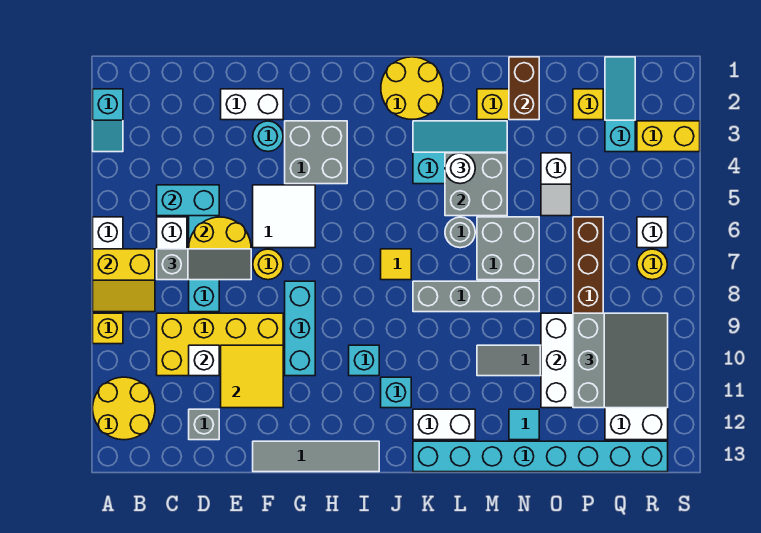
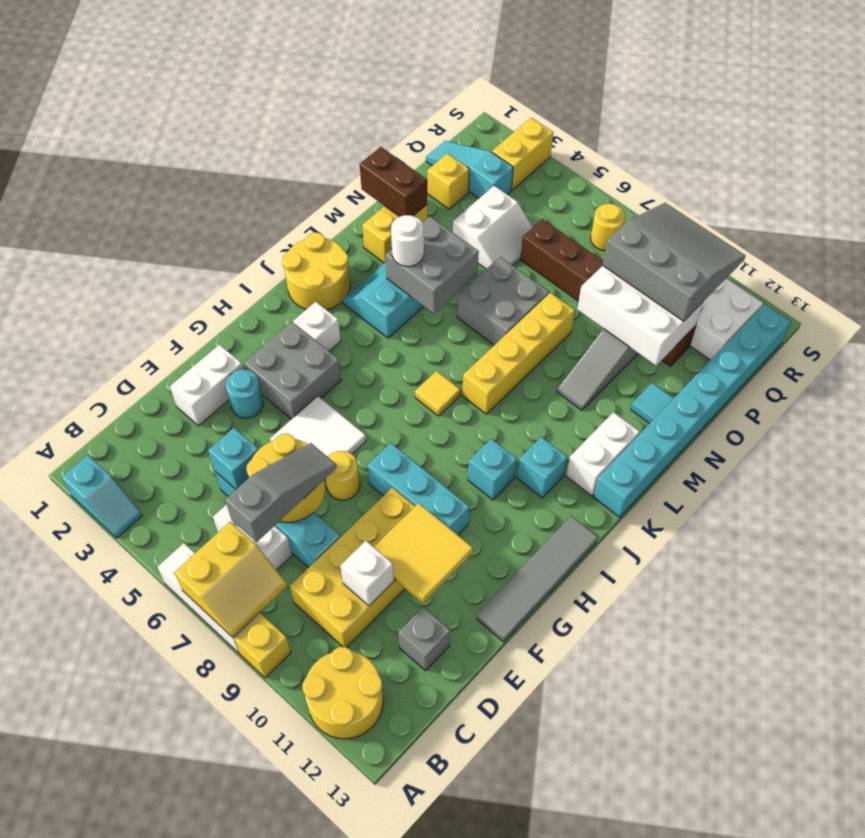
cyan brick C5:D5 level 2 -> cyan brick D5 level 2
grey brick K8:N8 level 1 -> yellow brick K8:N8 level 1
grey round brick L6 level 1 -> none
white slope O4:O5 level 1 top 4 -> white slope O4:P5 level 1 top 4
white brick R6 level 1 -> white brick I3 level 1

